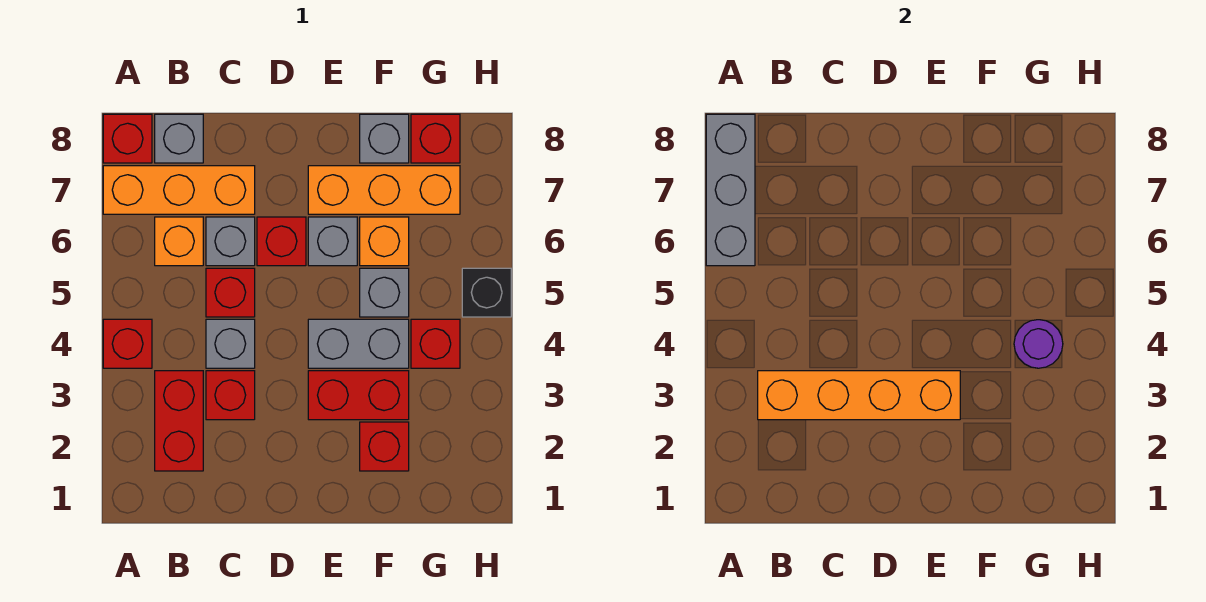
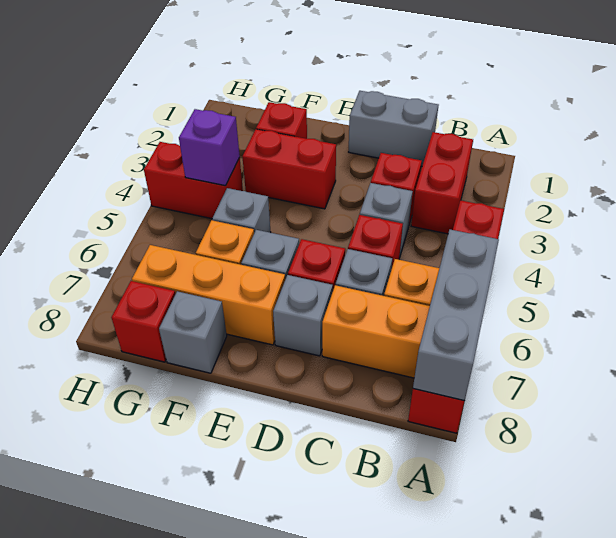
orange brick B3:E3 level 2 -> none
grey brick B8 level 1 -> grey brick D7 level 1
grey brick E4:F4 level 1 -> grey brick C1:D1 level 1
red brick G4 level 1 -> red brick G4:H4 level 1
purple round brick G4 level 2 -> purple brick G4 level 2
black brick H5 level 1 -> none

